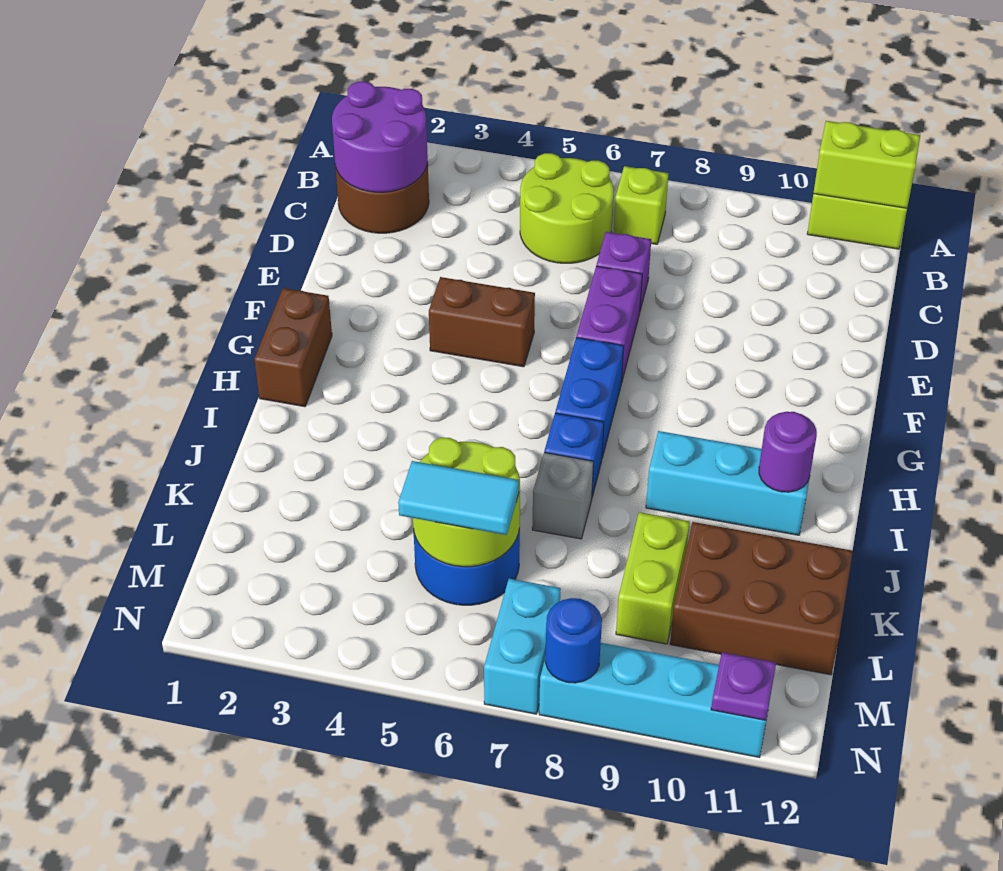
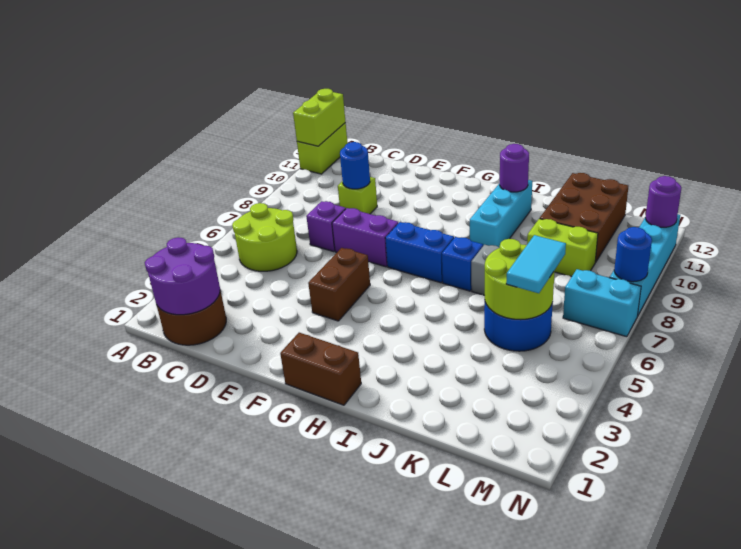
lime brick B7 level 1 -> lime brick D9 level 1
none -> blue round brick D9 level 2
purple plate N11 level 2 -> purple round brick N11 level 2

